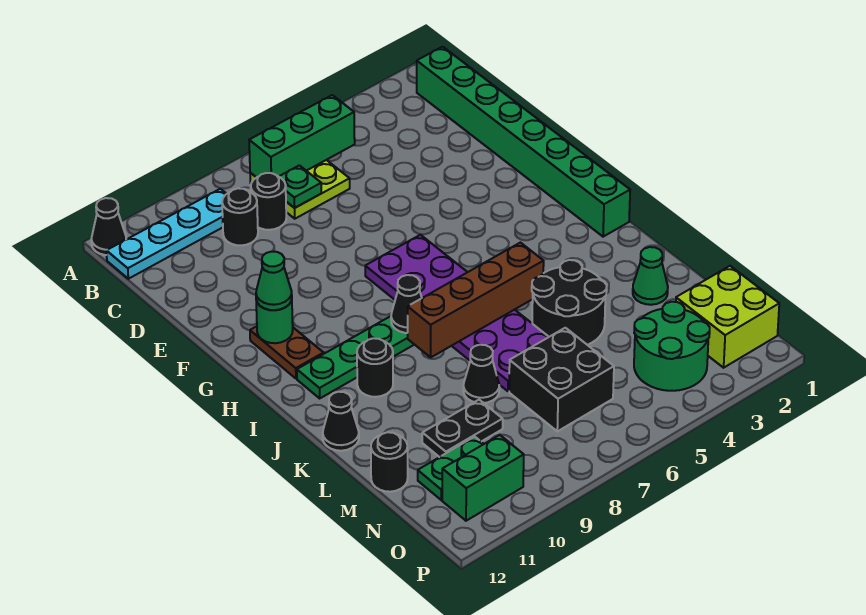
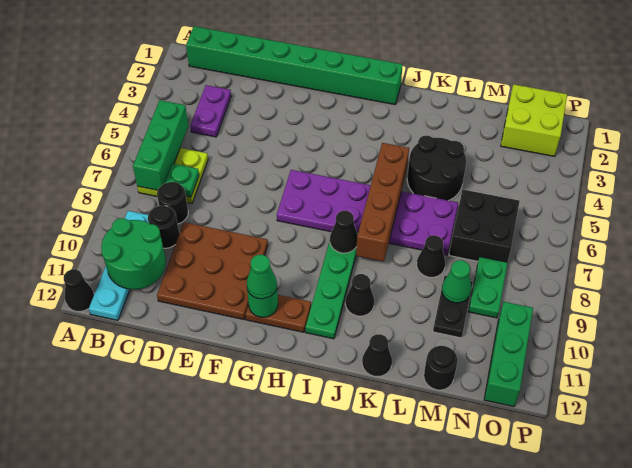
none -> purple plate C3:C4 level 1
none -> brown plate D9:F11 level 1
black round brick J10 level 1 -> black cone J10 level 1
green cone L2 level 1 -> green cone M9 level 2
green round brick N3:O4 level 1 -> green round brick B10:C11 level 2
green plate N10:N11 level 1 -> green plate N8:N9 level 1
green brick O10:O11 level 1 -> green brick O10:O12 level 1

